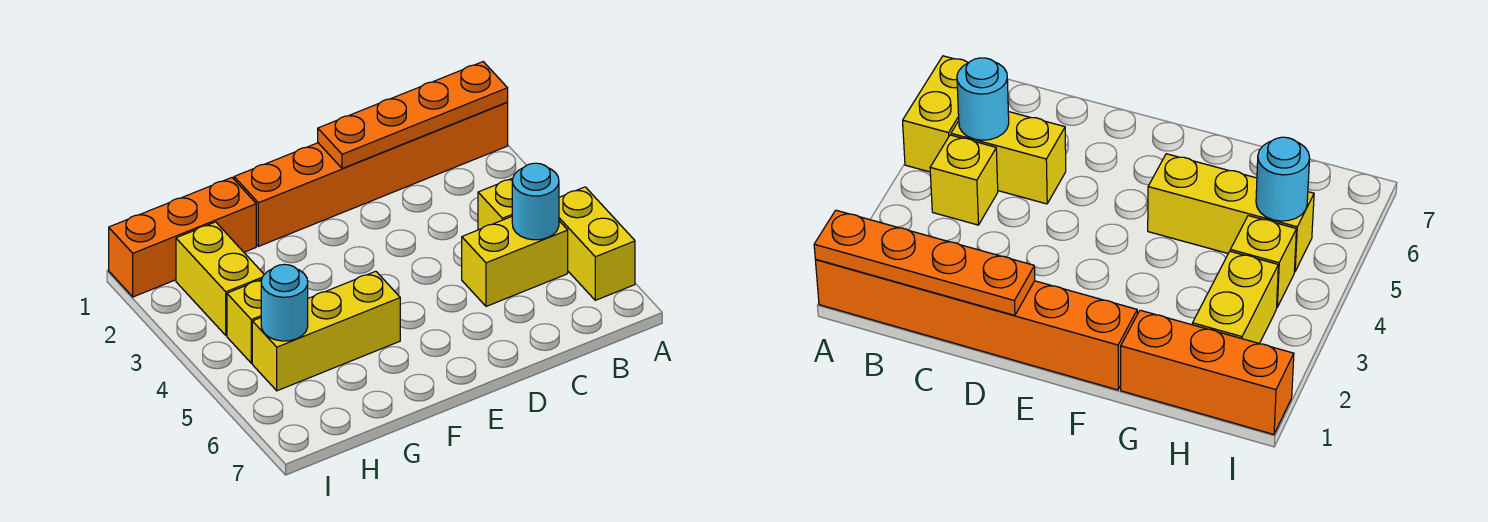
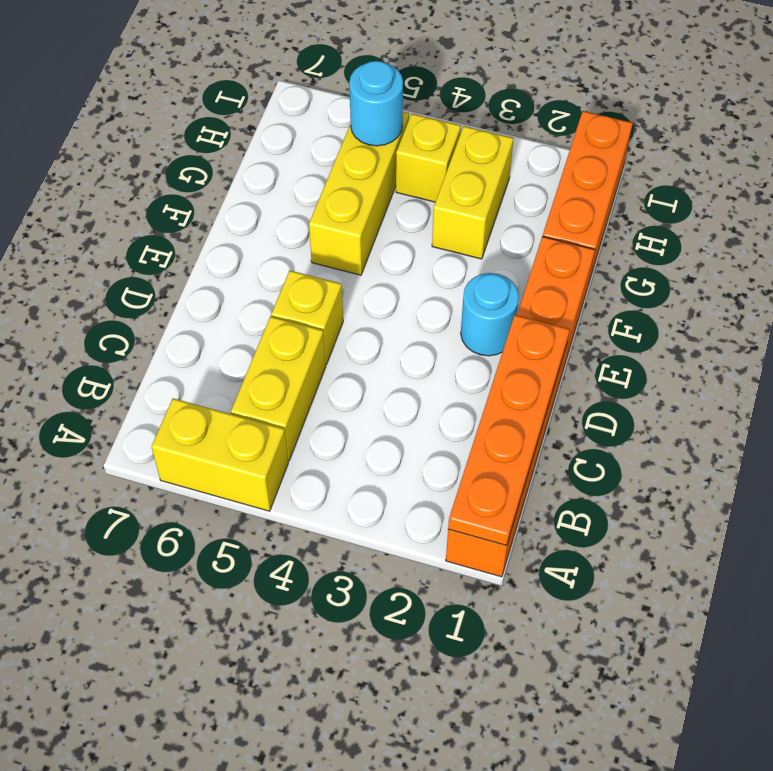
yellow brick B4 level 1 -> yellow brick D5 level 1
cyan round brick B5 level 2 -> cyan round brick E2 level 1
yellow brick H2:H3 level 1 -> yellow brick G3:H3 level 1

